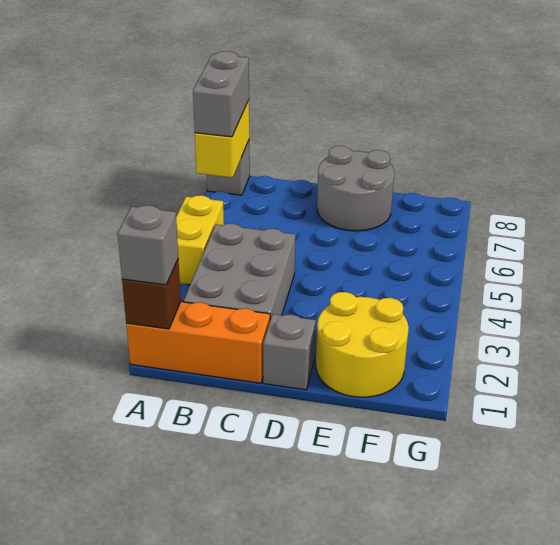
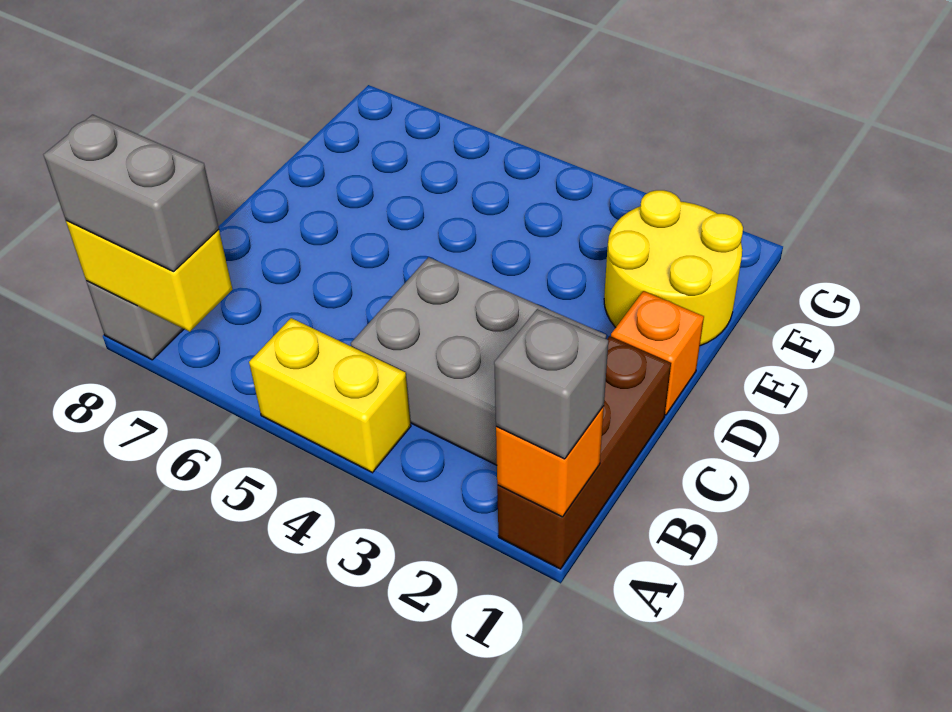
orange brick A1:C1 level 1 -> brown brick A1:C1 level 1
brown brick A1 level 2 -> orange brick A1 level 2
grey brick D1 level 1 -> orange brick D1 level 1
grey round brick D7:E8 level 1 -> none

